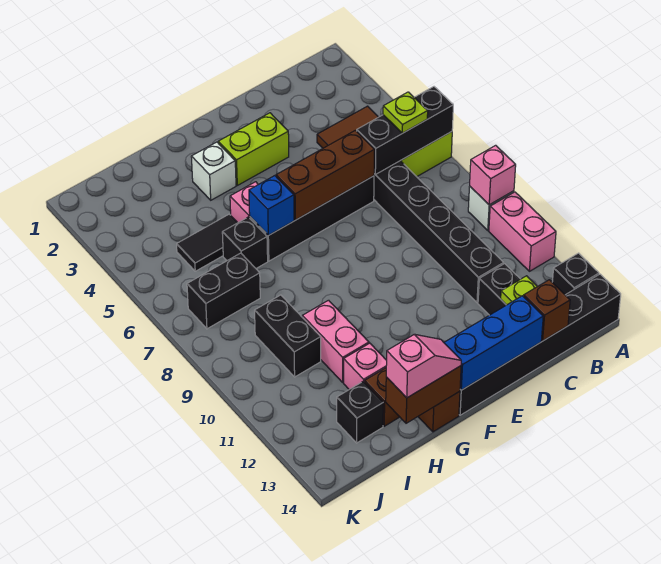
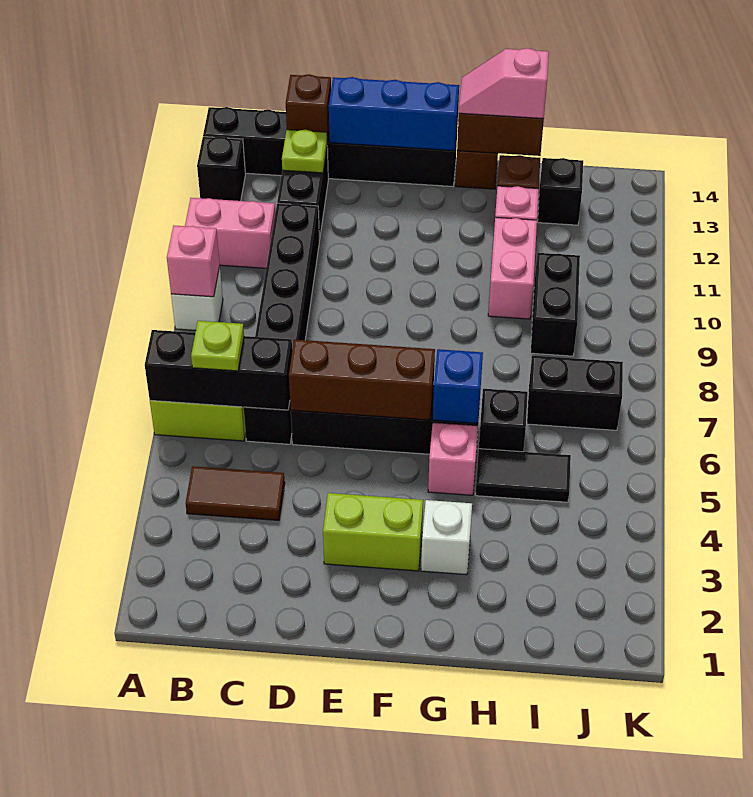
pink brick A10:A11 level 1 -> pink brick A11:B11 level 1

